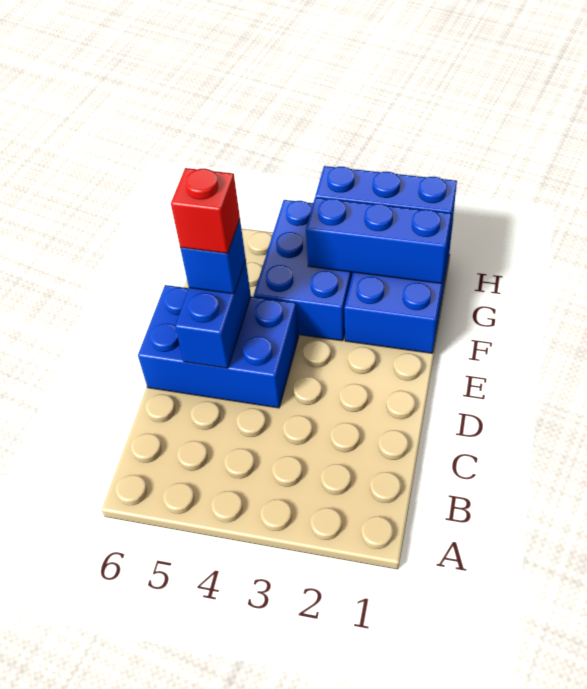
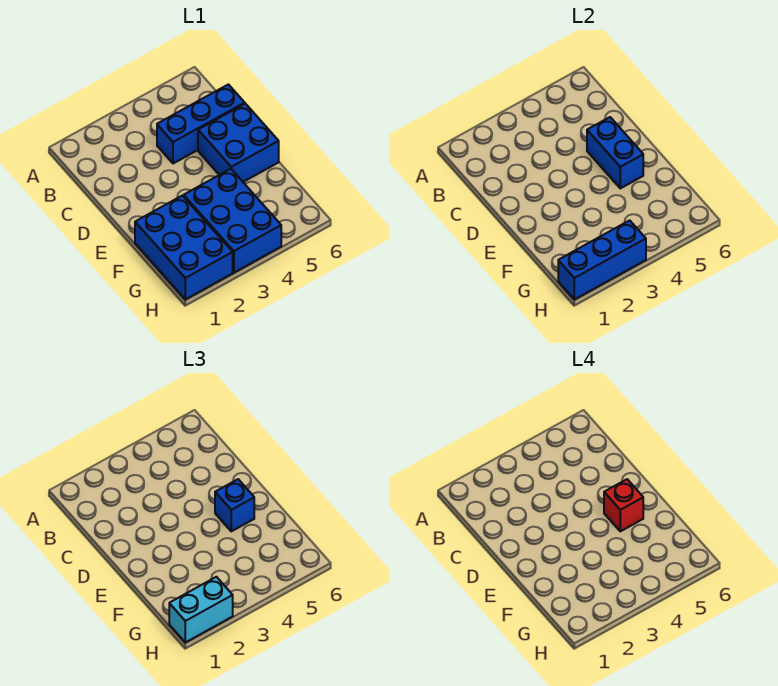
blue brick D4:E6 level 1 -> blue brick D5:E6 level 1
blue brick G1:G3 level 2 -> blue brick C4:C6 level 1
none -> cyan brick H1:H2 level 3

